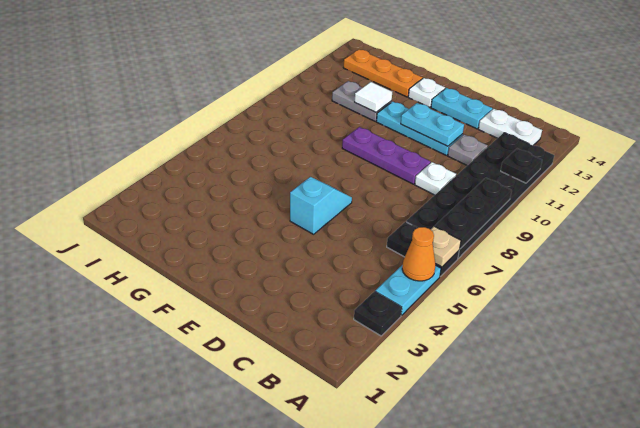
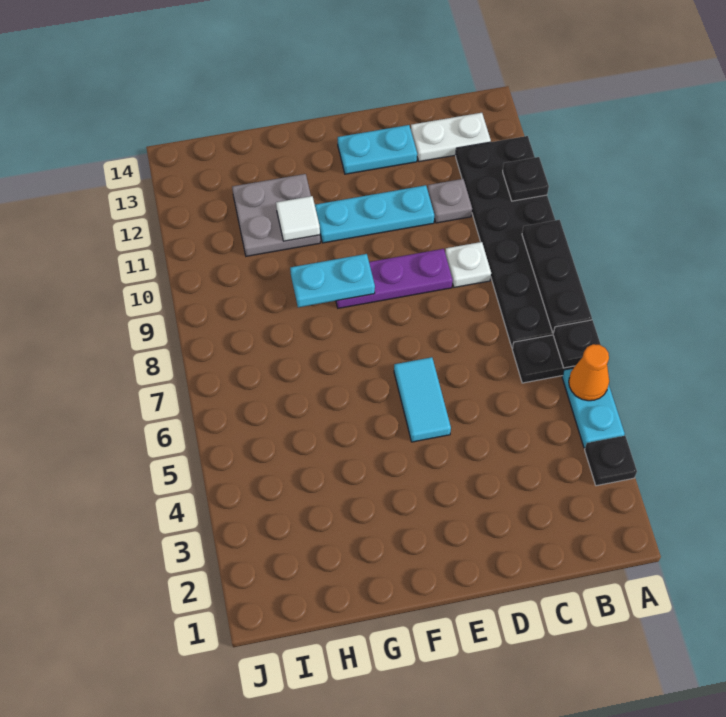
tan plate A6 level 2 -> black plate A6 level 2
cyan plate D11:E11 level 2 -> cyan plate F9:G9 level 2
cyan slope E5:E6 level 1 top 5 -> cyan tile E5:E6 level 1
white plate F13 level 1 -> none
grey plate G11:H11 level 1 -> grey plate G11:H12 level 1
orange plate G13:I13 level 1 -> none

